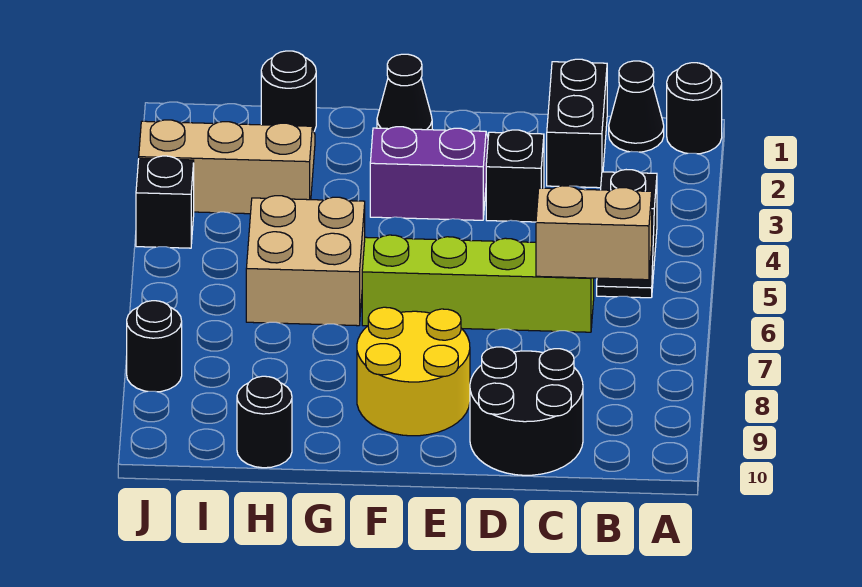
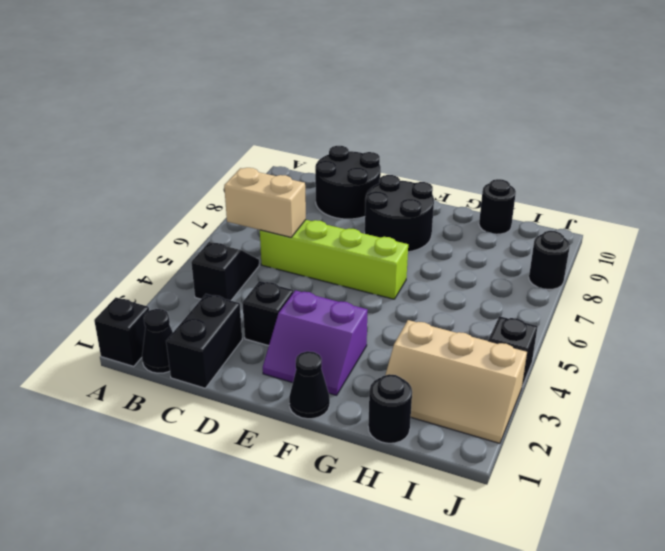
black round brick A1 level 1 -> black brick A1 level 1
yellow round brick E8:F9 level 1 -> black round brick E8:F9 level 1
tan brick G5:H6 level 1 -> none

